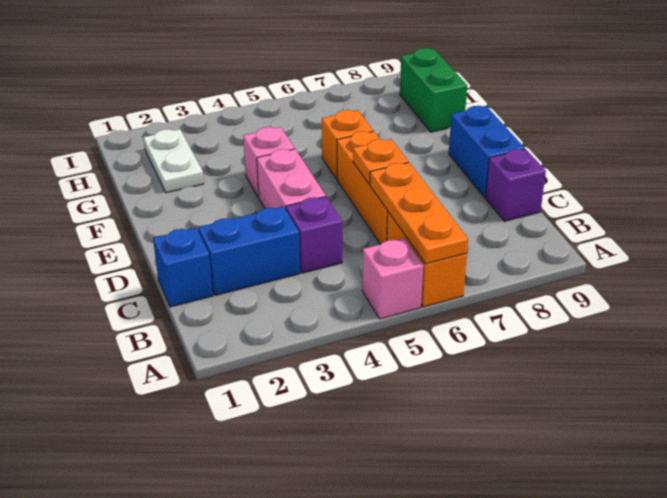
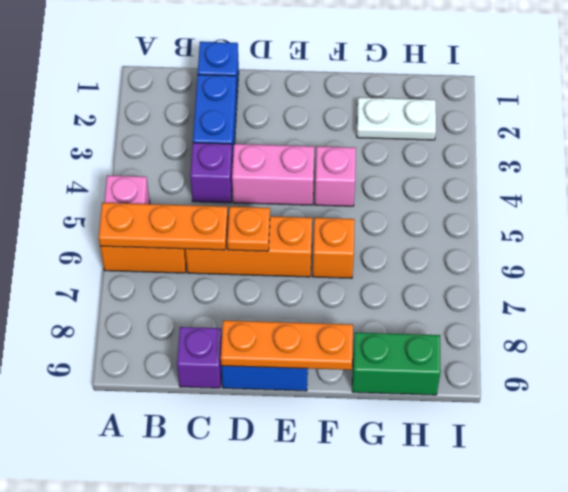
none -> orange plate D9:F9 level 2

